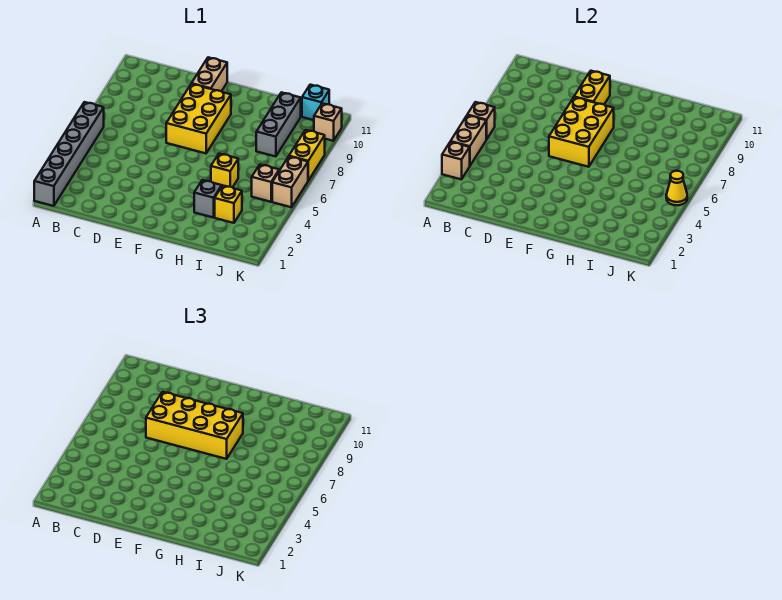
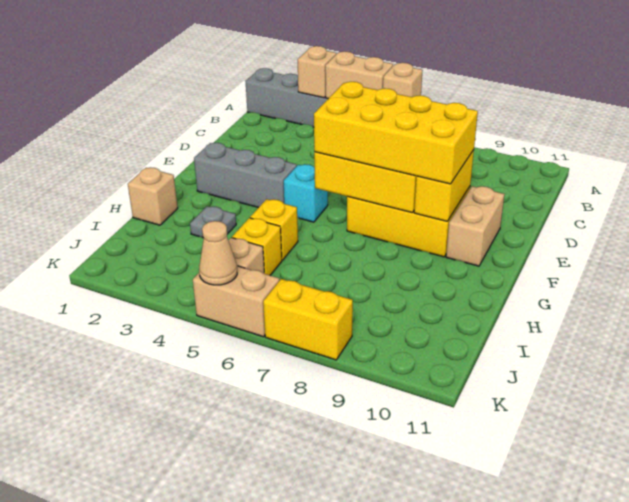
yellow brick D7:G8 level 3 -> yellow brick E6:F9 level 3
yellow brick E9:E10 level 2 -> yellow brick E9:F9 level 2
tan brick E10:E11 level 1 -> tan brick E10:F10 level 1
grey brick H3 level 1 -> grey plate H3 level 1
yellow brick I3 level 1 -> yellow brick I5 level 1
grey brick I8:I10 level 1 -> grey brick F2:F4 level 1
cyan brick J11 level 1 -> cyan brick F5 level 1
yellow cone K5 level 2 -> tan cone K5 level 2
tan brick K10 level 1 -> tan brick H1 level 1

